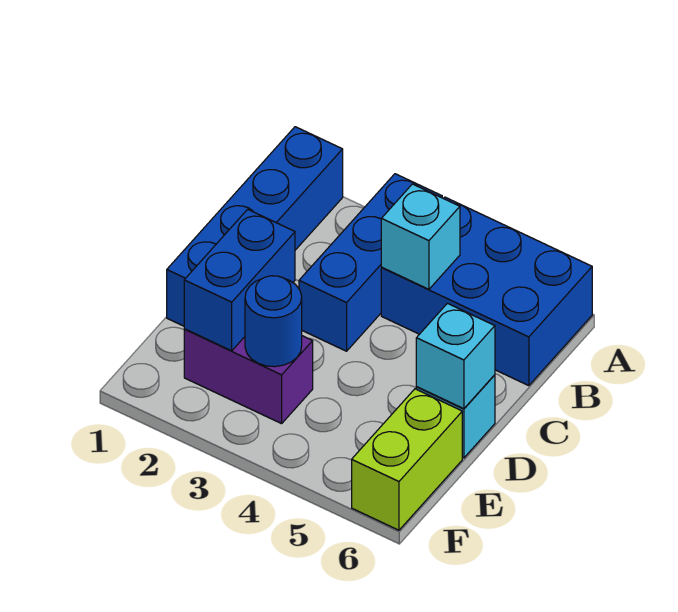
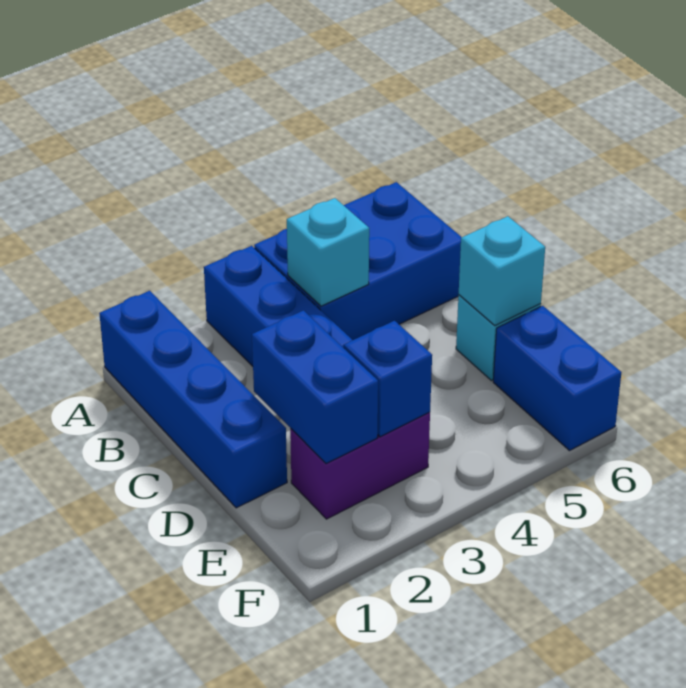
blue round brick E3 level 2 -> blue brick E3 level 2
lime brick E6:F6 level 1 -> blue brick E6:F6 level 1

